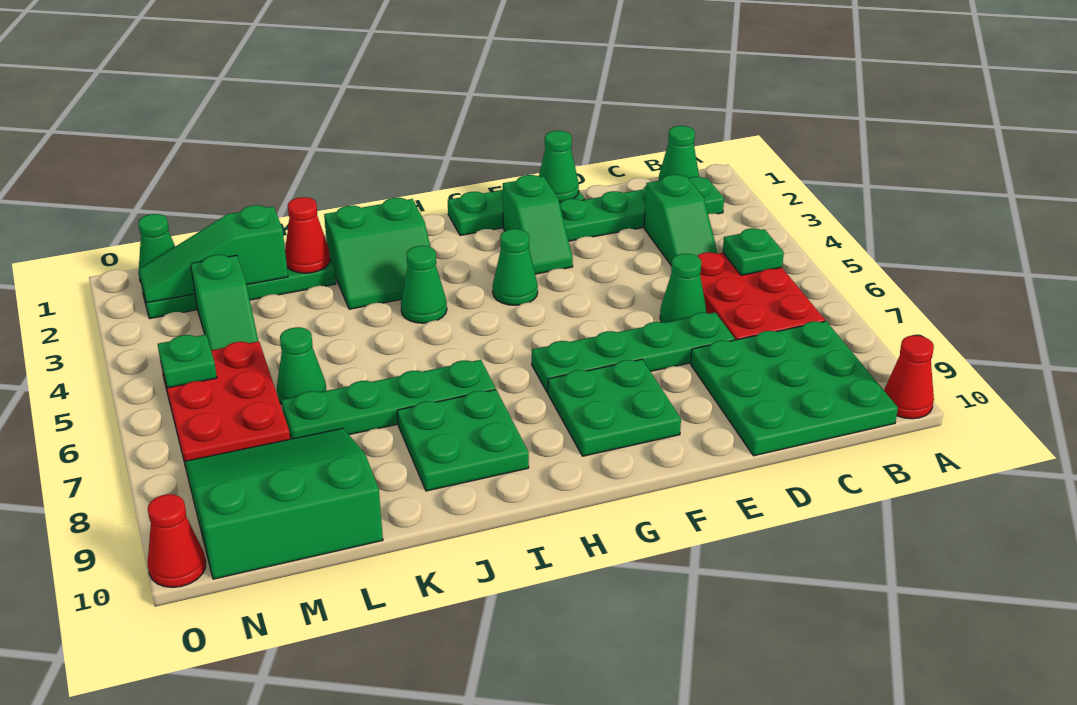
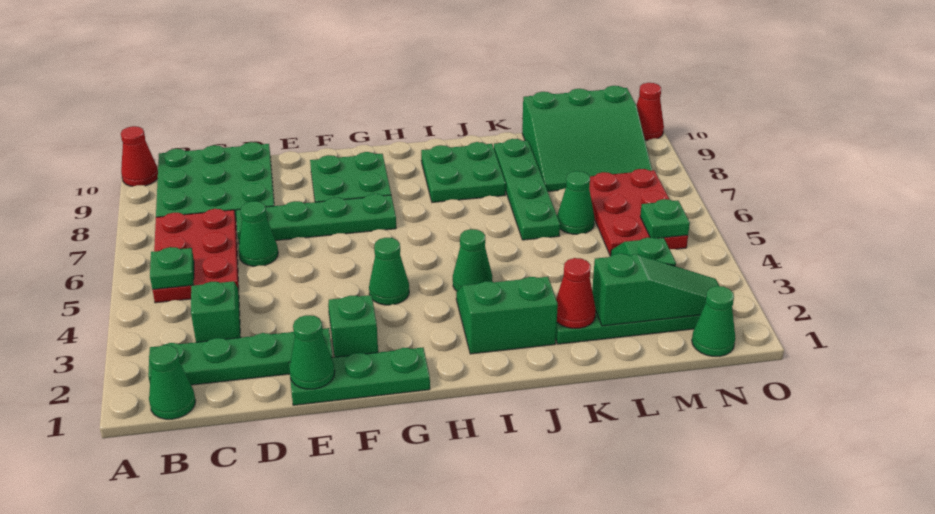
green plate I7:L7 level 1 -> green plate K6:K9 level 1

